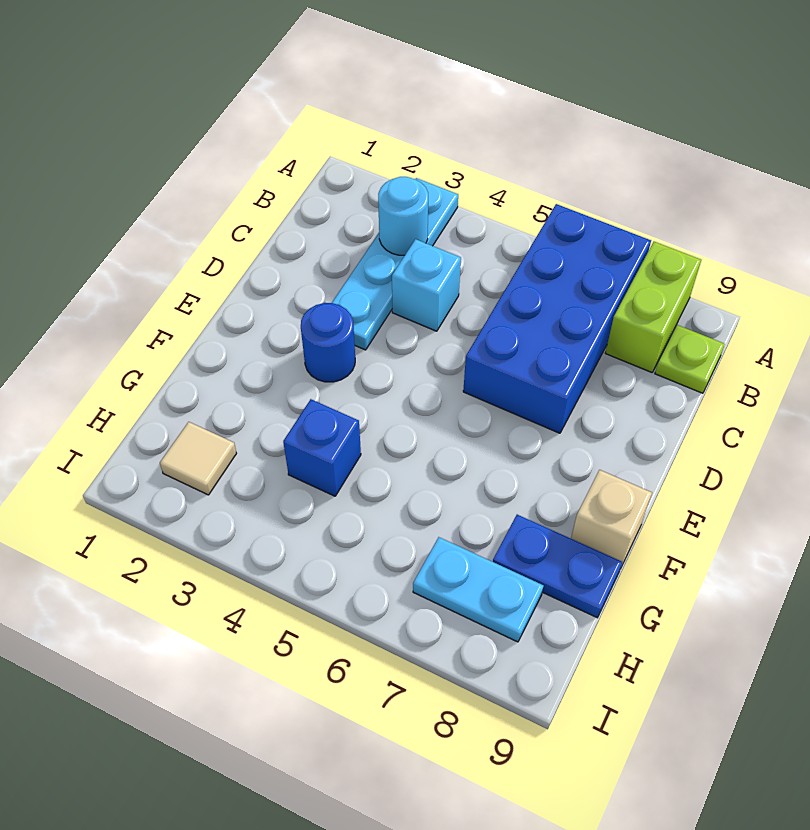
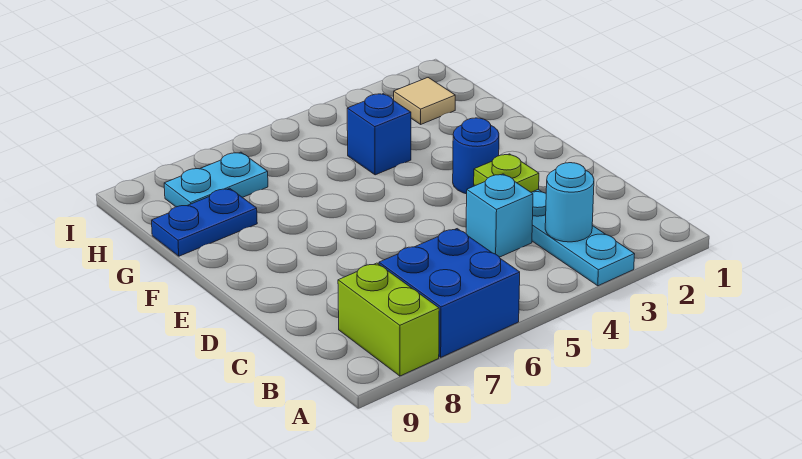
blue brick A6:D7 level 1 -> blue brick A6:B7 level 1
lime plate B9 level 1 -> lime plate D3 level 2
tan brick F9 level 1 -> none

